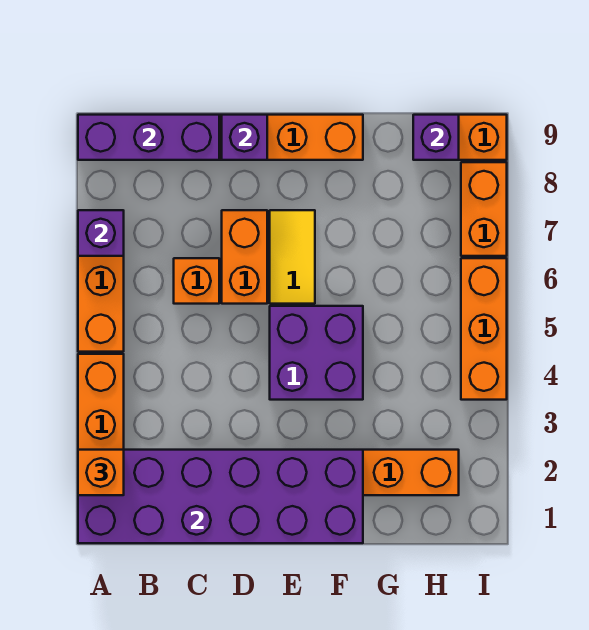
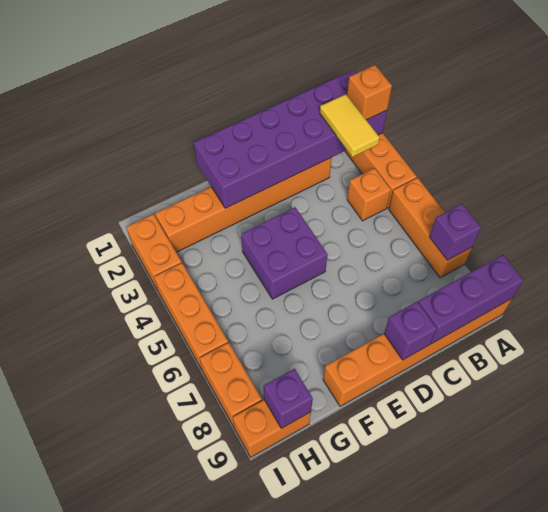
orange brick C6 level 1 -> orange brick B4 level 1
orange brick D6:D7 level 1 -> orange brick I2:I3 level 1
yellow tile E6:E7 level 1 -> yellow tile B2:B3 level 3

